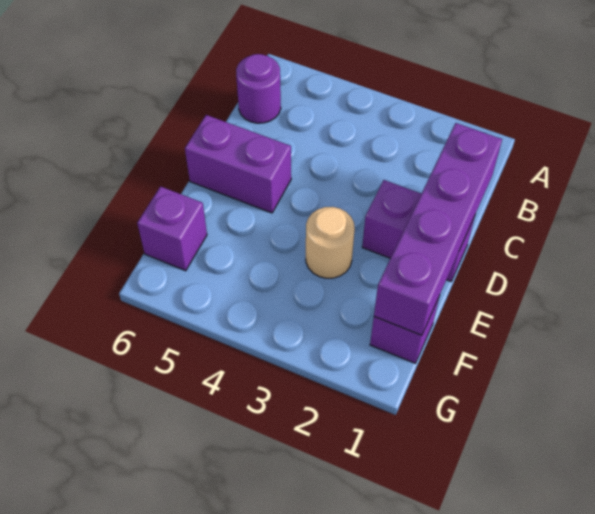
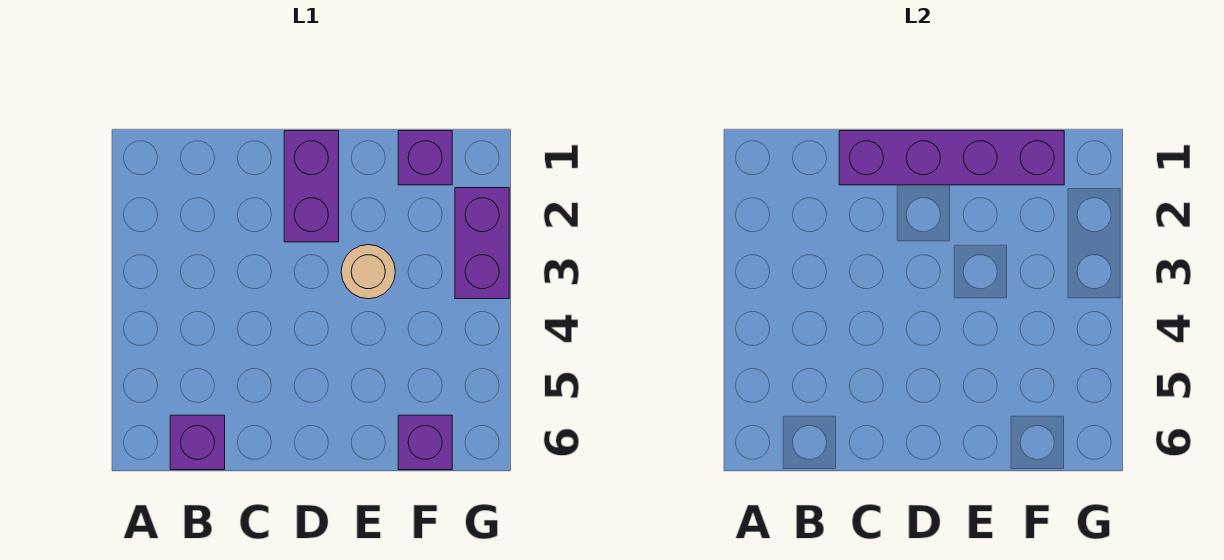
purple round brick B6 level 1 -> purple brick B6 level 1
purple brick D5:D6 level 1 -> purple brick G2:G3 level 1

